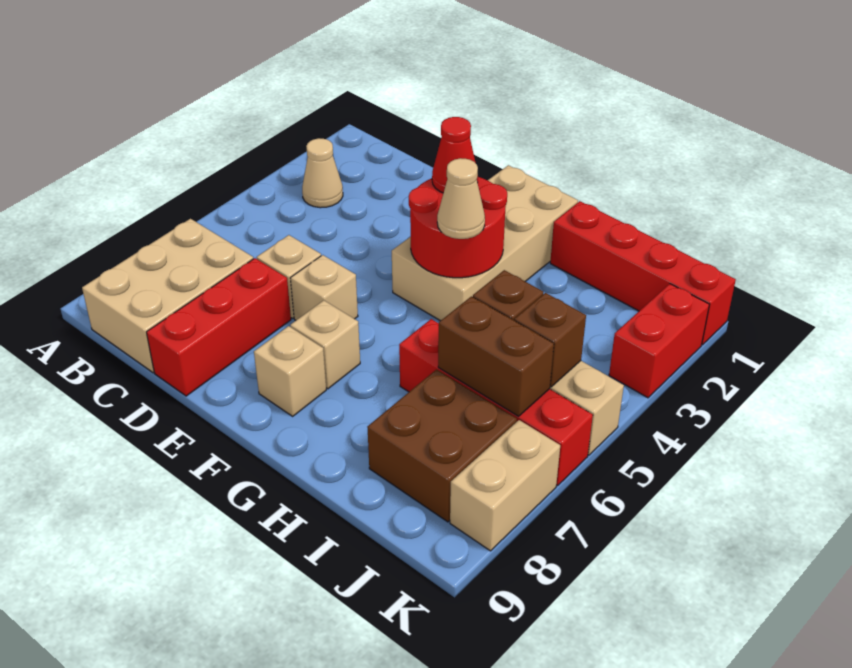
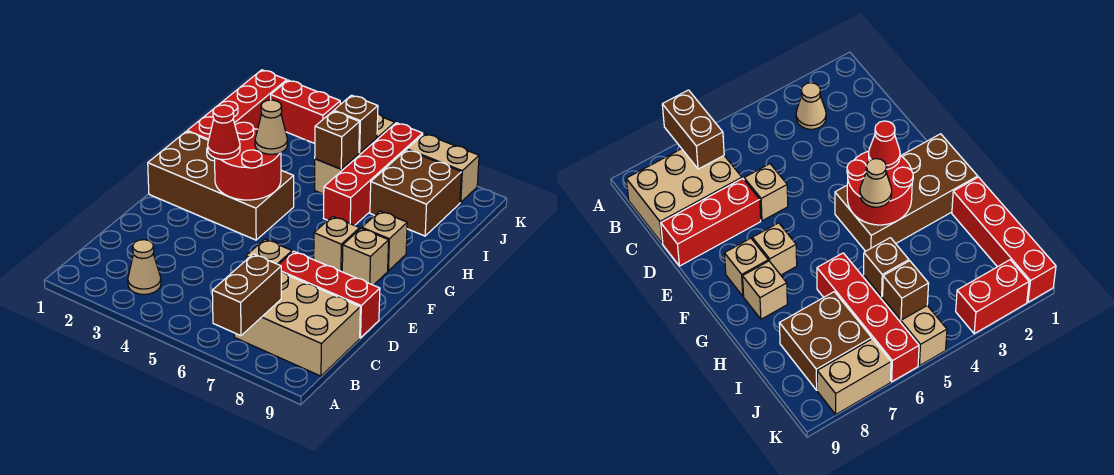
tan brick E6 level 1 -> tan brick G8 level 1
tan brick F1:G4 level 1 -> brown brick F1:G4 level 1
brown brick I6:J6 level 2 -> brown brick A7:B7 level 2

